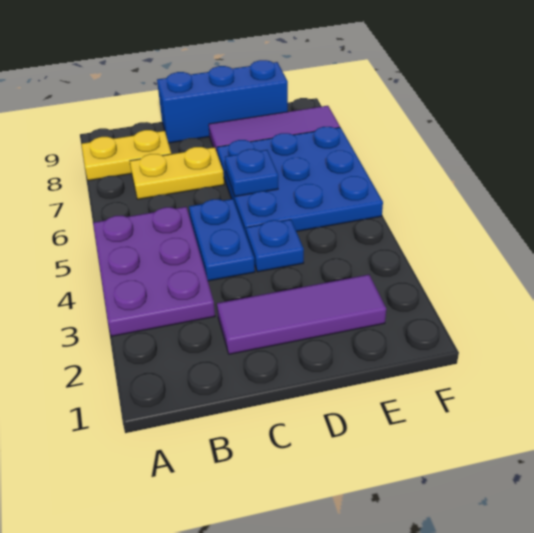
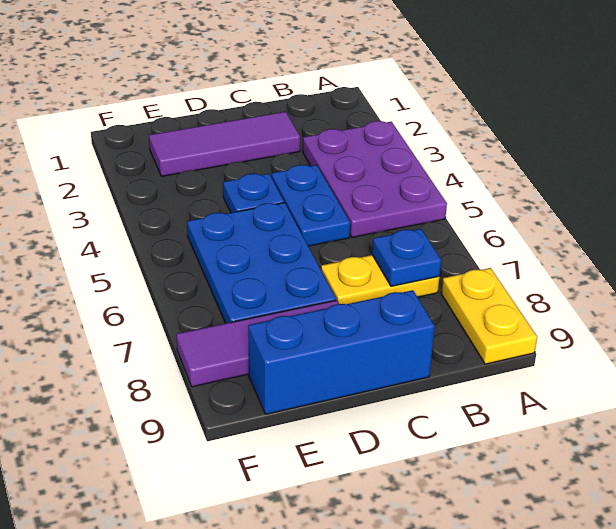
yellow plate A8:B8 level 1 -> yellow plate A8:A9 level 1
blue plate D5:F7 level 1 -> blue plate D5:E7 level 1
blue plate D6 level 2 -> blue plate B7 level 2

